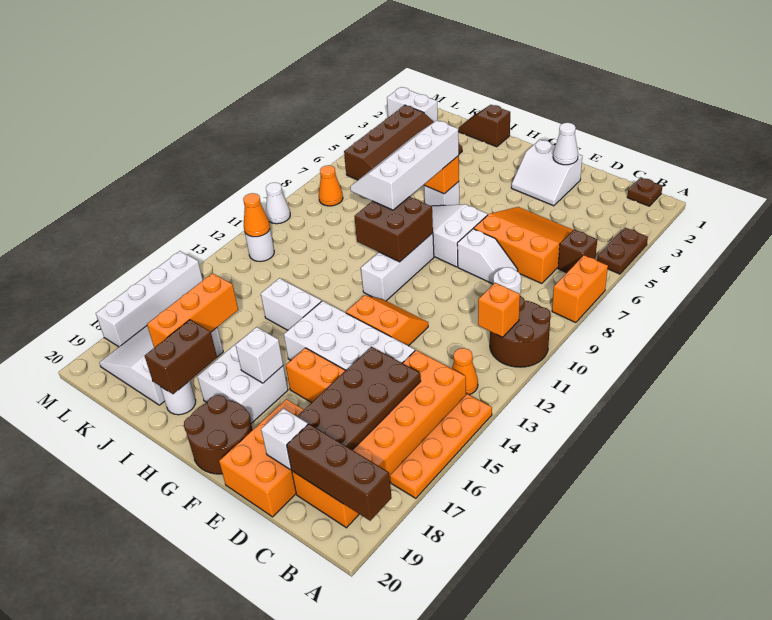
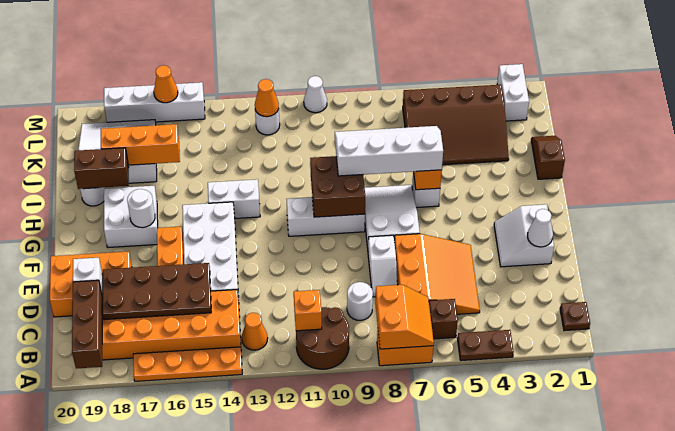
orange slope E12:F13 level 1 top 13 -> orange slope A7:B8 level 2 top 8
brown round brick F19:G20 level 1 -> none
white brick G17 level 2 -> white round brick G17 level 2
white brick H14:I14 level 1 -> white brick H13:H14 level 1
orange cone L8 level 1 -> orange cone M16 level 2

